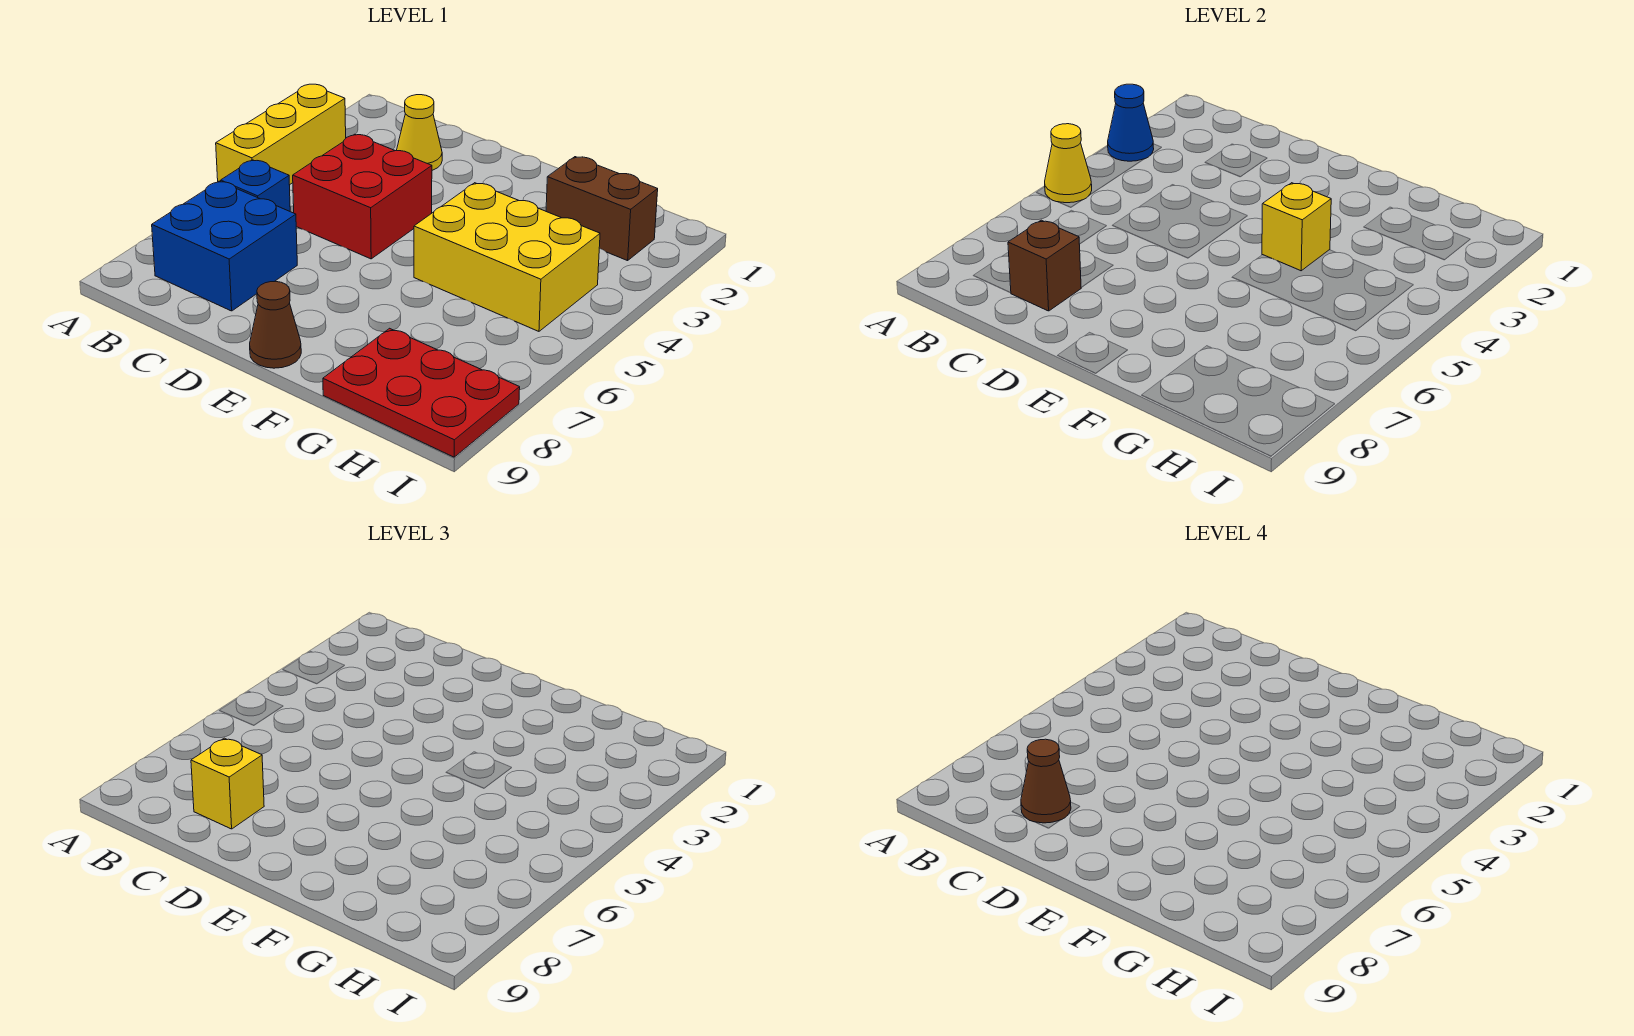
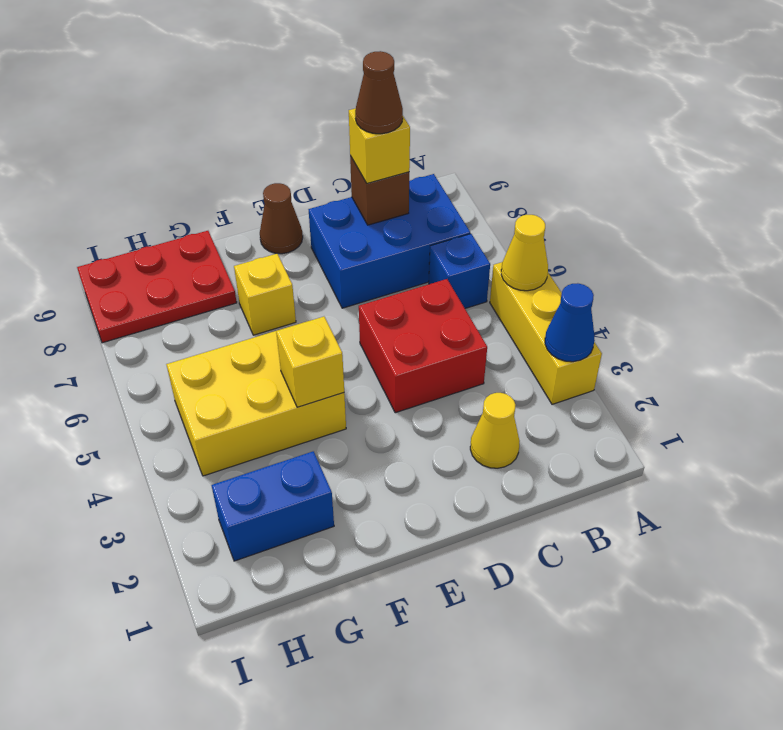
blue brick B7:C8 level 1 -> blue brick B7:D8 level 1
none -> yellow brick F7 level 1
brown brick G2:H2 level 1 -> blue brick G2:H2 level 1

